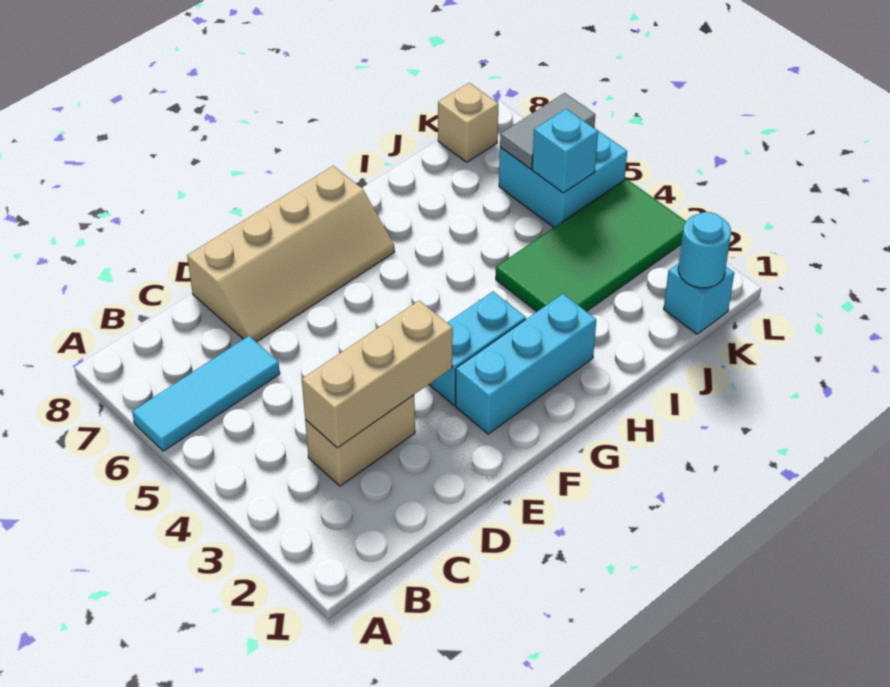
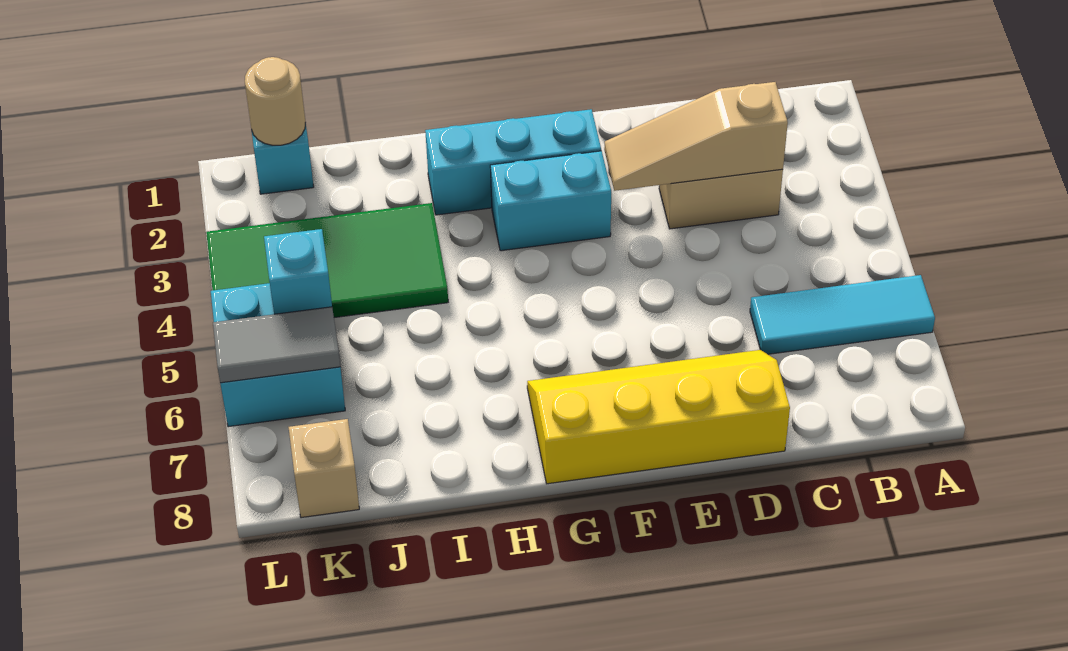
tan brick C3:E3 level 2 -> tan slope C3:E3 level 2 top C
tan slope D7:G8 level 1 top 8 -> yellow slope D7:G8 level 1 top 8
cyan round brick K1 level 2 -> tan round brick K1 level 2

